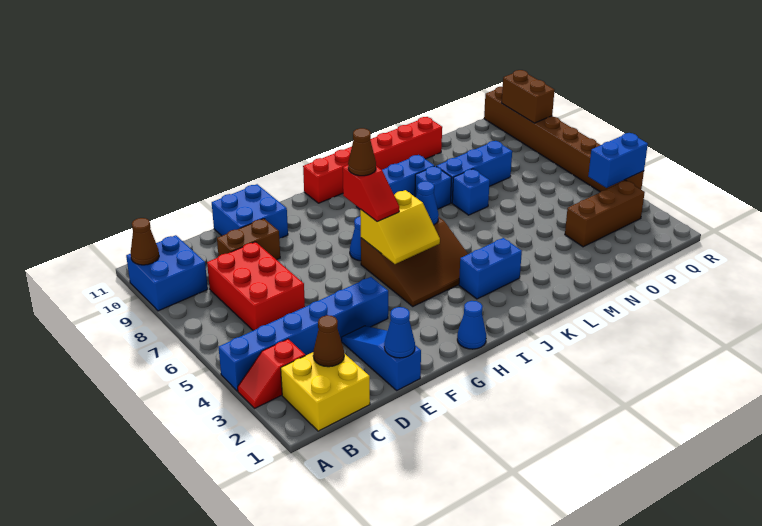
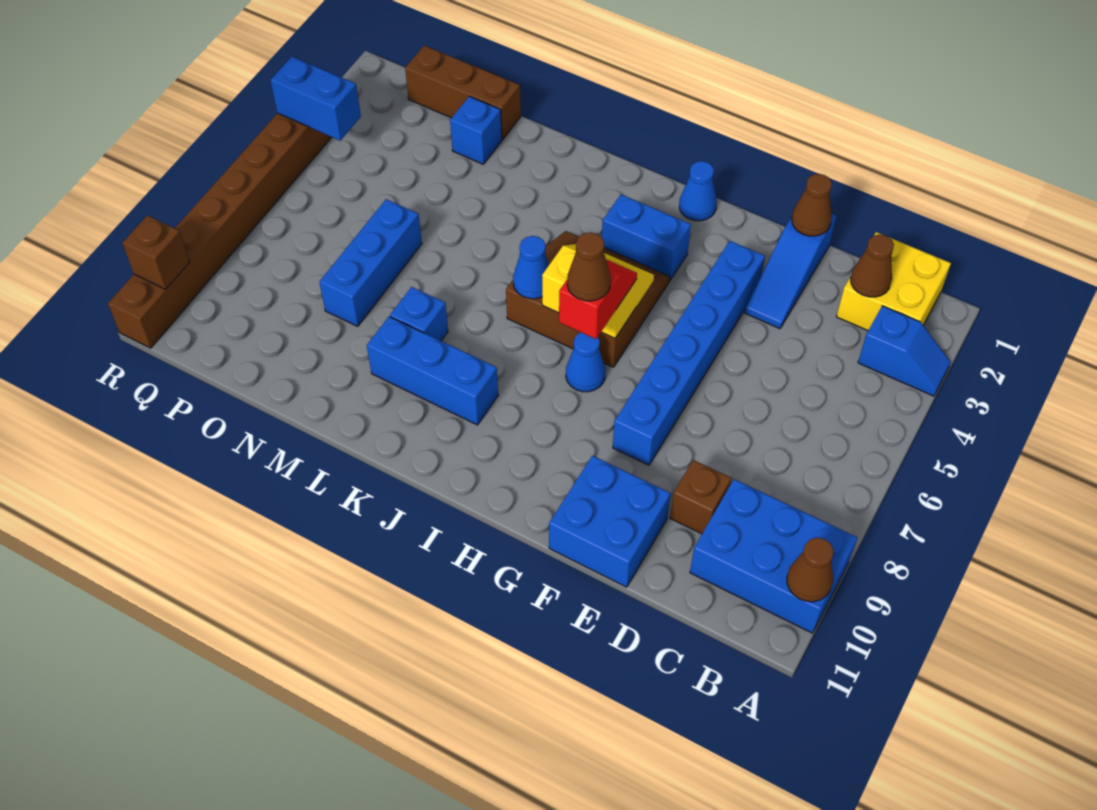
red slope A3:B3 level 1 top B -> blue slope A3:B3 level 1 top B
blue brick A4:F4 level 1 -> blue brick F3:F8 level 1
blue brick A9:B10 level 1 -> blue brick A9:C10 level 1
red brick C6:D8 level 1 -> none
brown brick D9:E9 level 1 -> brown brick D9 level 1
blue cone E1 level 2 -> brown cone E1 level 2
red brick I11:N11 level 1 -> none
blue brick J3:K3 level 1 -> blue brick H3:I3 level 1
blue brick M7 level 1 -> blue brick N2 level 1
blue brick M8:O8 level 1 -> blue brick N6:N8 level 1
brown brick O3:Q3 level 1 -> brown brick N1:P1 level 1
brown brick R9:R10 level 2 -> brown brick R10 level 2

